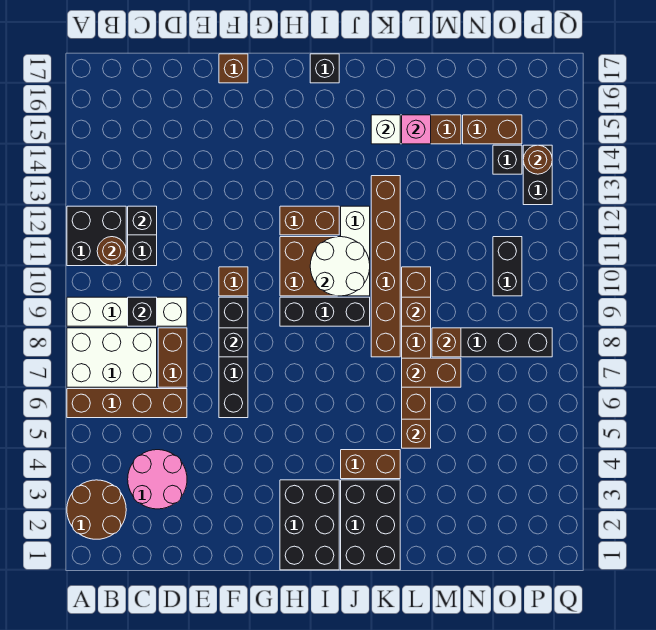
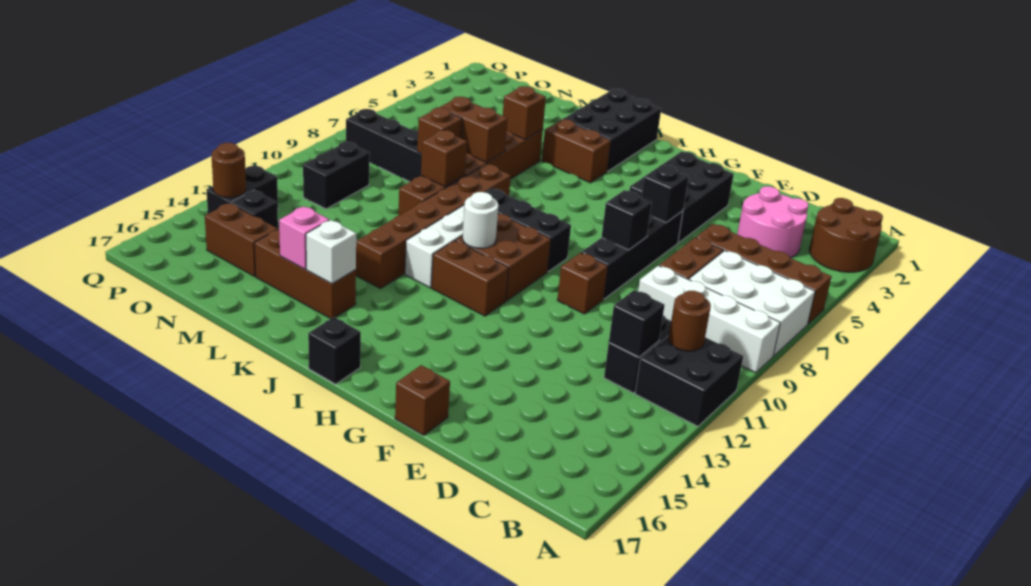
black brick C9 level 2 -> black brick F6 level 2
black brick H1:I3 level 1 -> black brick F3:G5 level 1
white round brick I10:J11 level 2 -> white round brick I11 level 2

